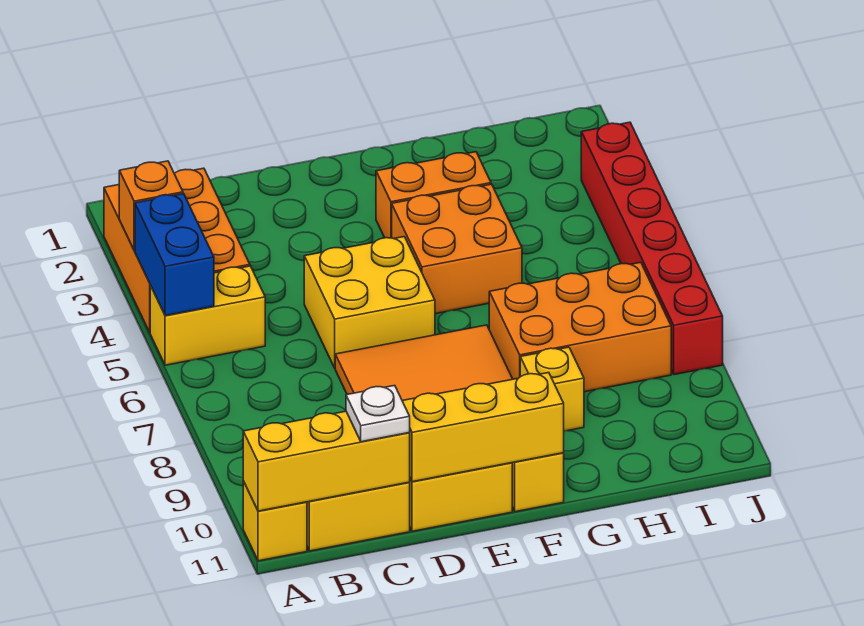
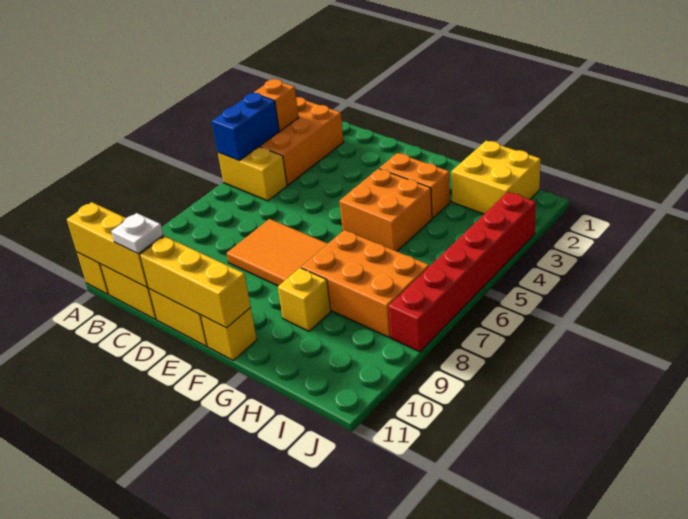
yellow brick D5:E6 level 1 -> yellow brick H1:I2 level 1

